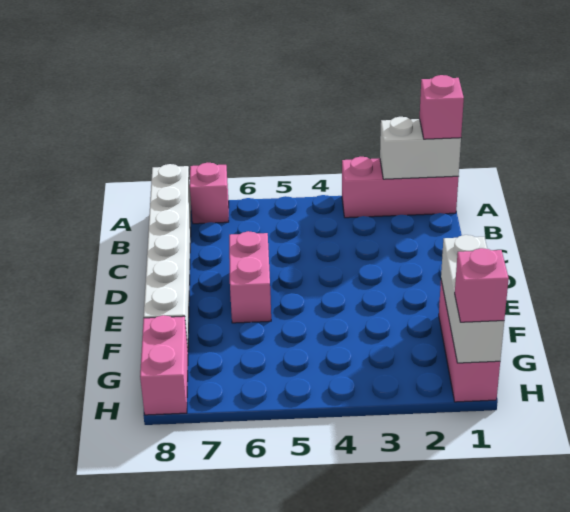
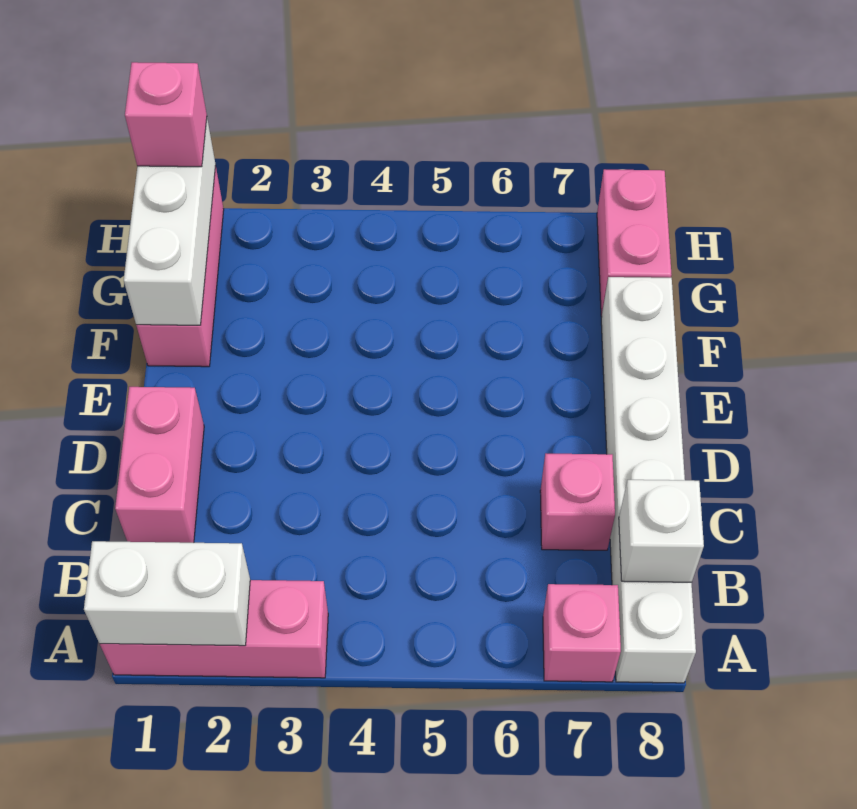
pink brick A1 level 3 -> pink brick C7 level 1
none -> white brick B8 level 2
pink brick D6:E6 level 1 -> pink brick C1:D1 level 1

